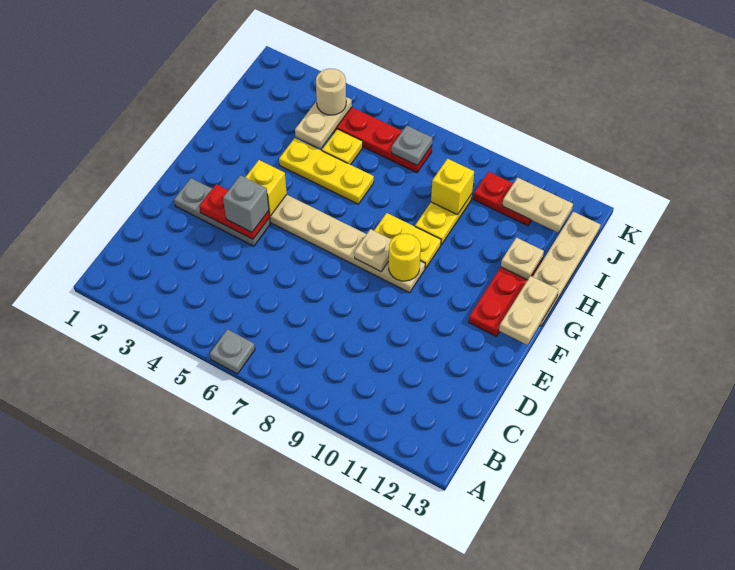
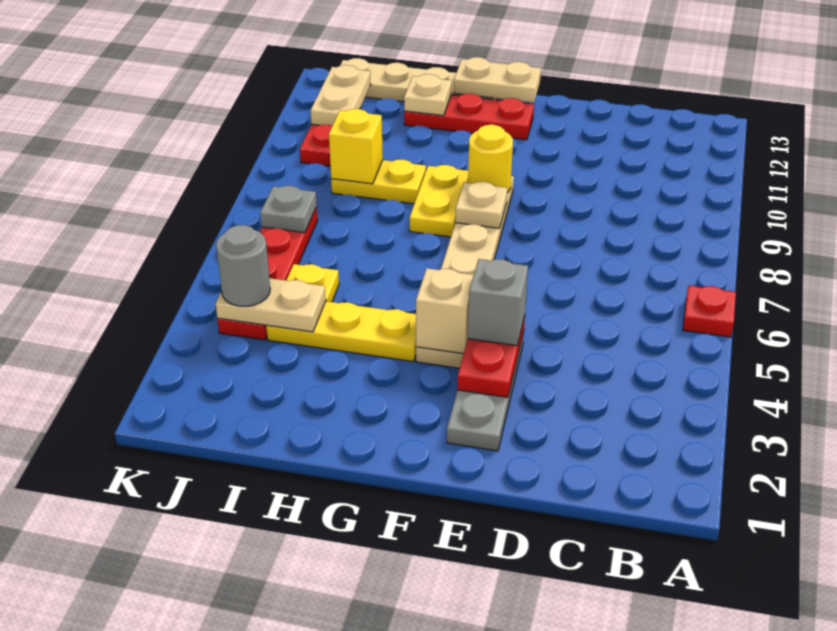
grey plate A6 level 1 -> red plate A6 level 1
yellow brick F4 level 2 -> tan brick F4 level 2
yellow plate H4:H6 level 1 -> yellow plate G4:I4 level 1
tan round brick J4 level 3 -> grey round brick J4 level 3

